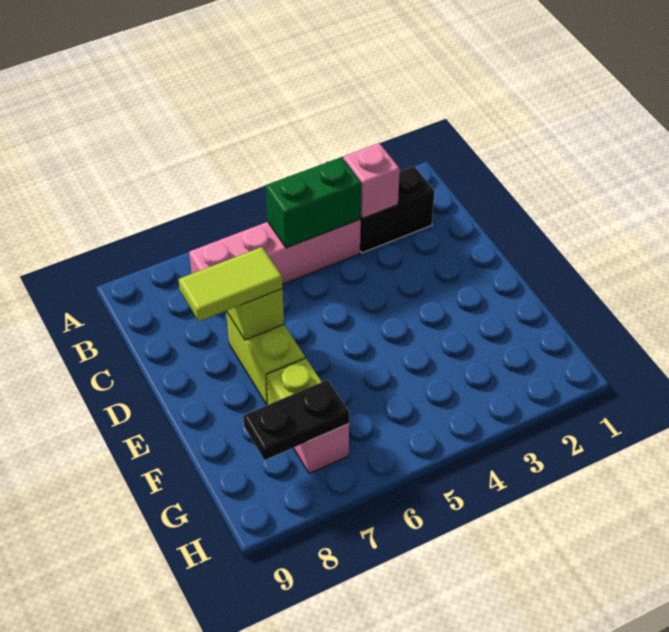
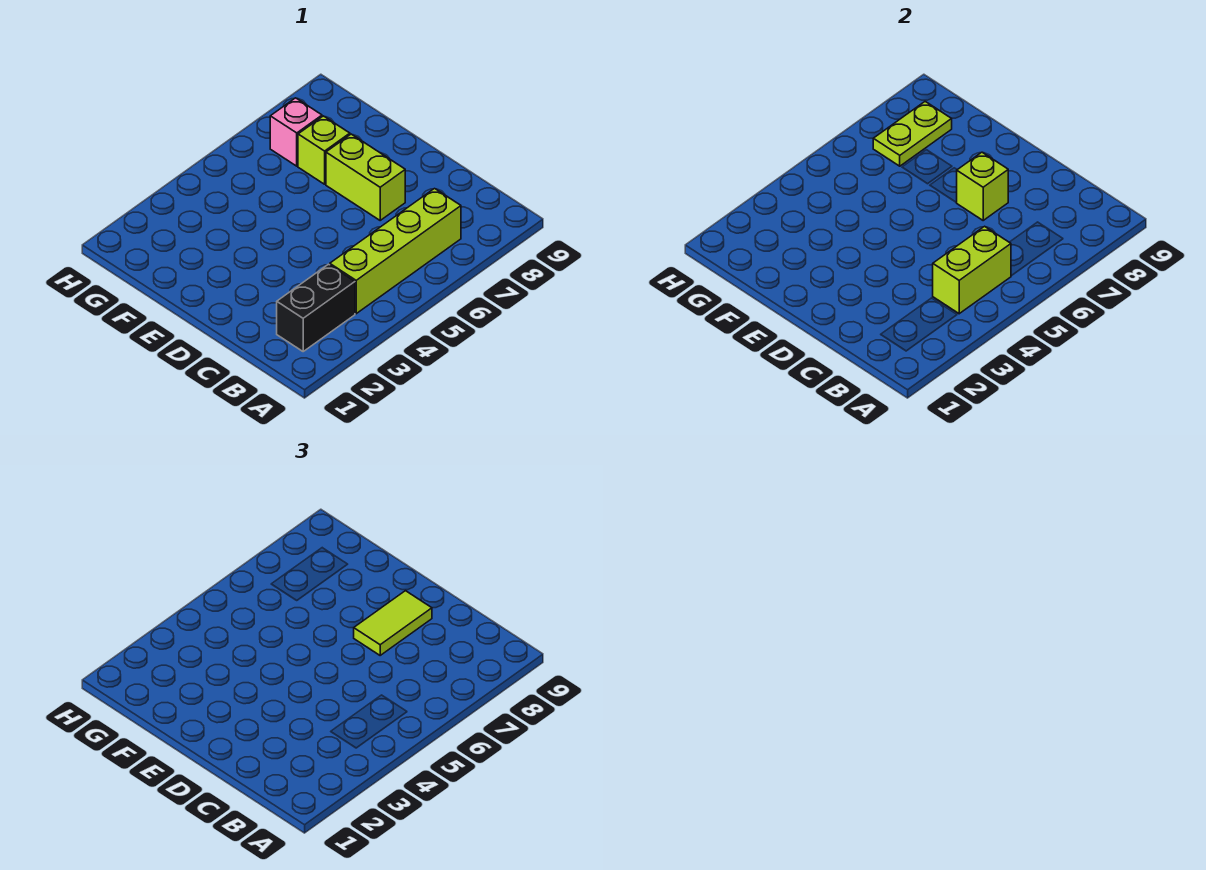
pink brick B3 level 2 -> none
pink brick B4:B7 level 1 -> lime brick B4:B7 level 1
green brick B4:B5 level 2 -> lime brick B4:B5 level 2
black plate G7:G8 level 2 -> lime plate G7:G8 level 2

